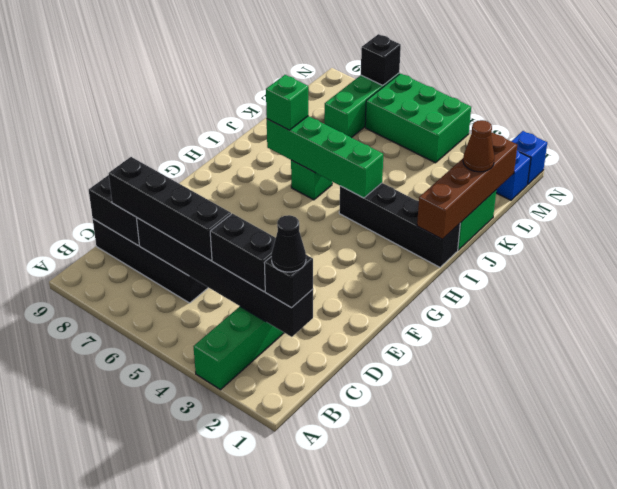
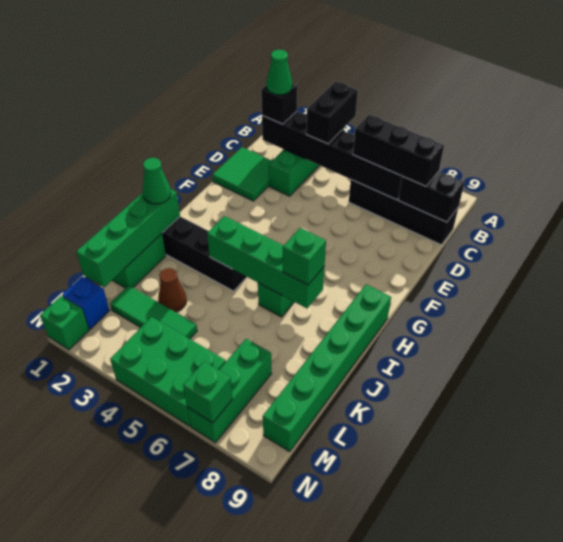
black cone C2 level 4 -> green cone C2 level 4
black brick C3:C4 level 3 -> black brick B4:C4 level 3
black brick C5:C8 level 3 -> black brick C6:C8 level 3
none -> green tile D1:E2 level 1
none -> green brick H9:M9 level 1
brown brick I1:L1 level 2 -> green brick I1:L1 level 2
none -> green cone I1 level 3
brown cone K1 level 3 -> brown cone K3 level 1
none -> green tile L2:L4 level 1
blue brick N1 level 1 -> green brick N1 level 1
black brick N7 level 2 -> green brick N7 level 2

